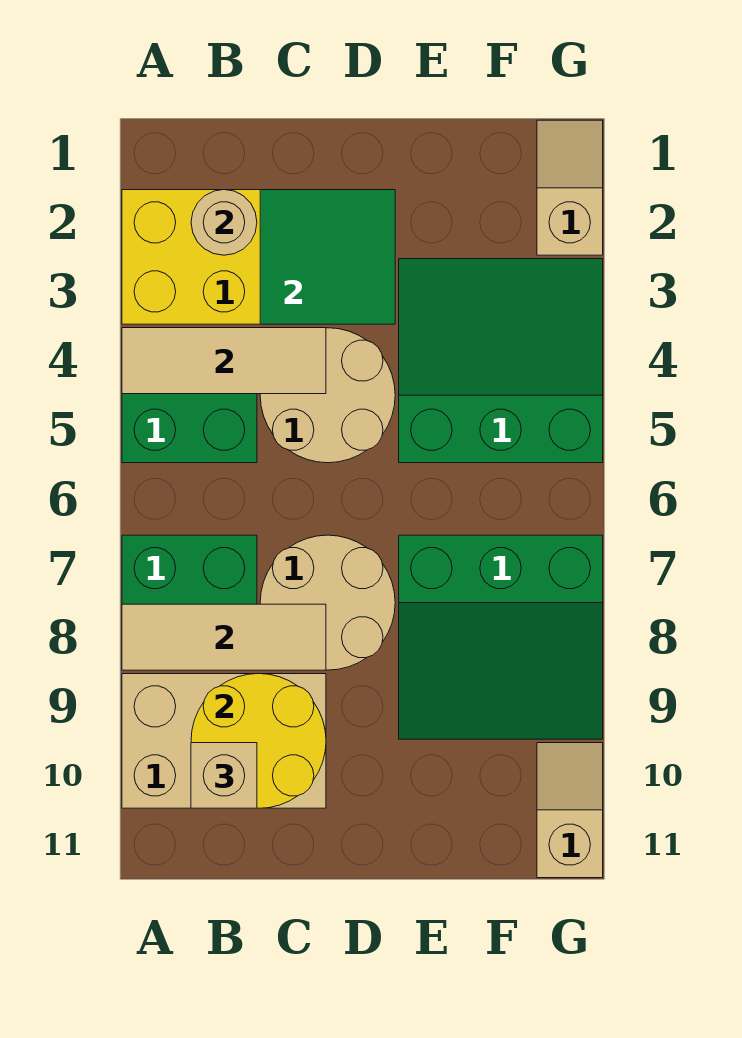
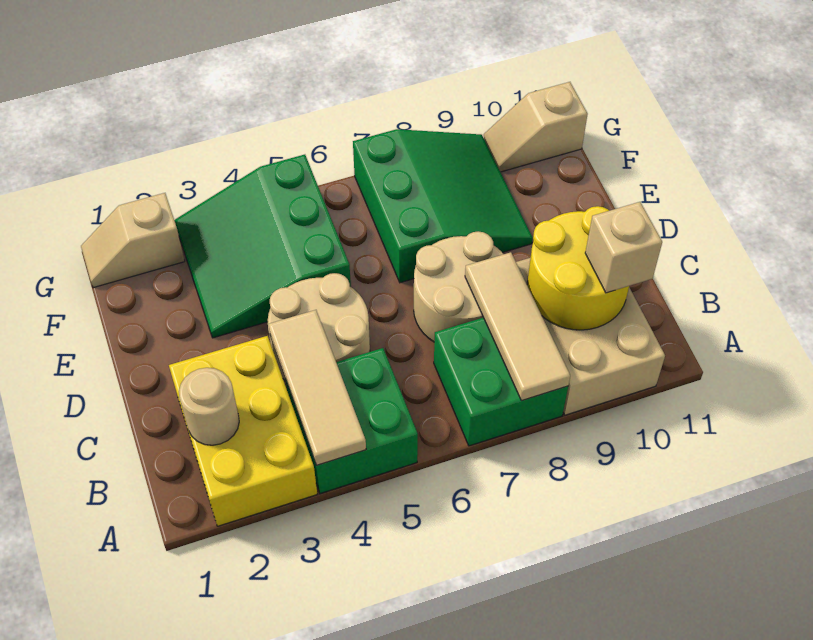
green tile C2:D3 level 2 -> none

